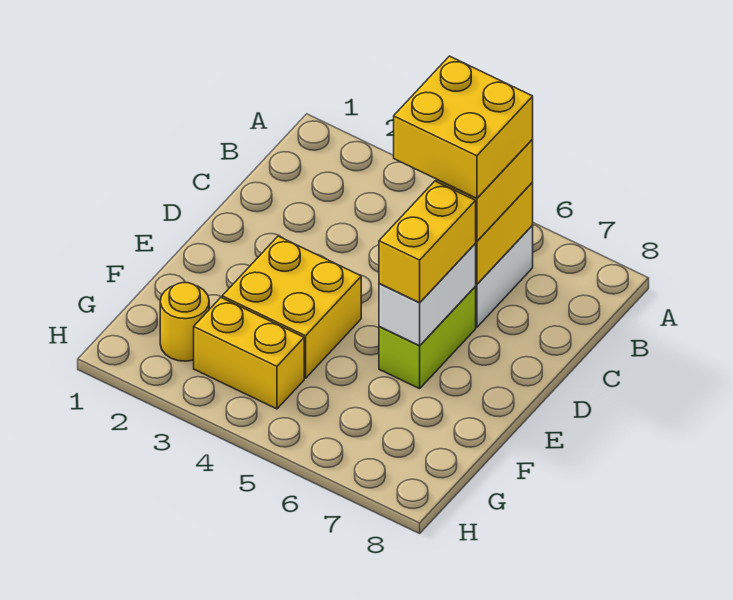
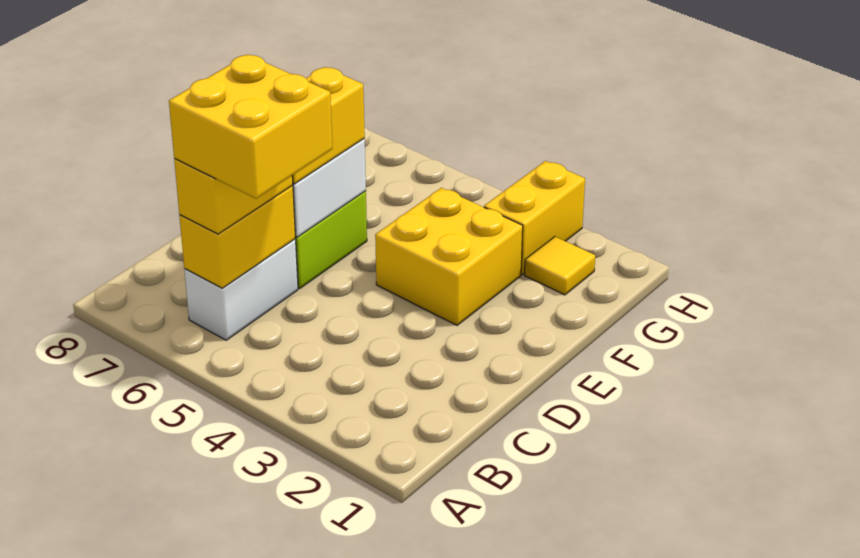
yellow round brick G2 level 1 -> yellow tile G2 level 1
yellow brick G3:G4 level 1 -> yellow brick G3:H3 level 1

